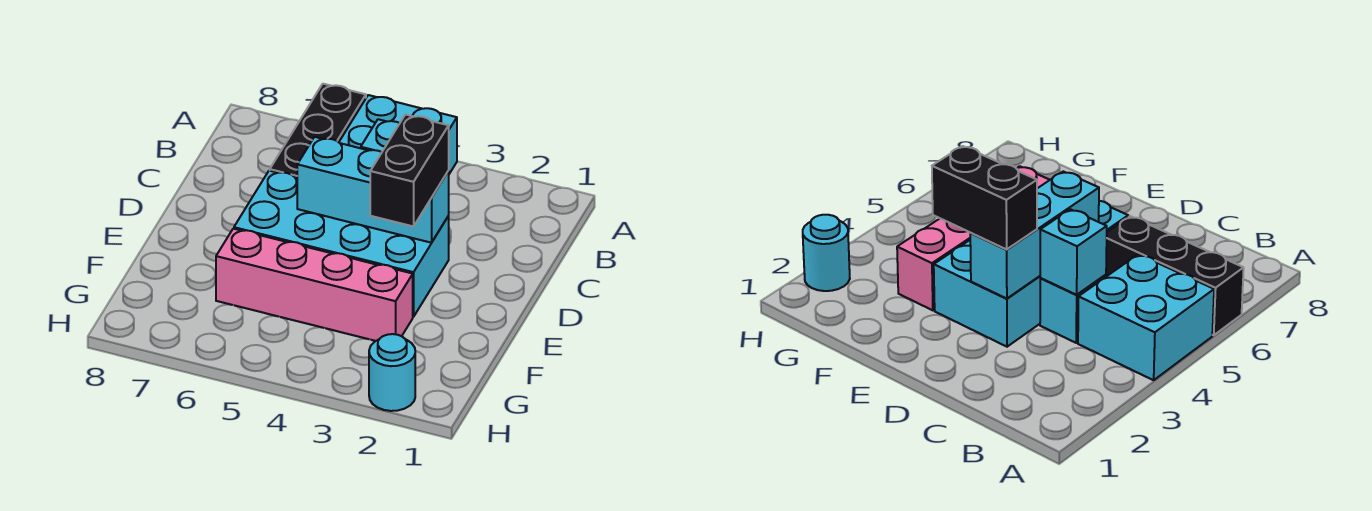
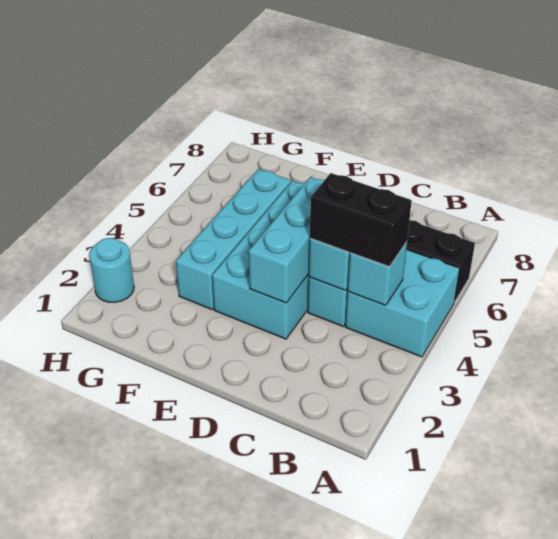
none -> cyan brick B4 level 2
black brick D3:E3 level 3 -> black brick B4:C4 level 3
pink brick F3:F6 level 1 -> cyan brick F3:F6 level 1

